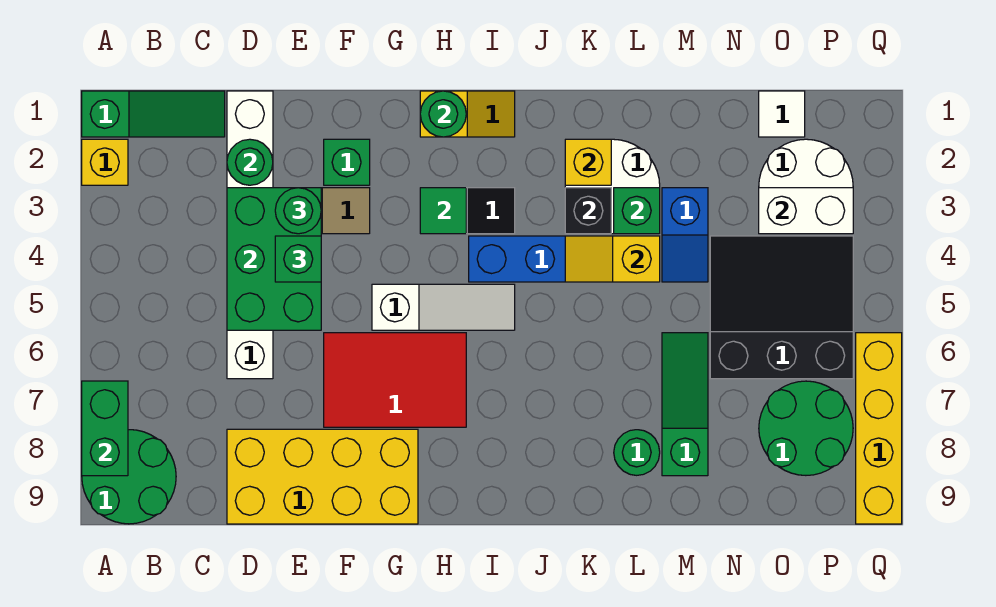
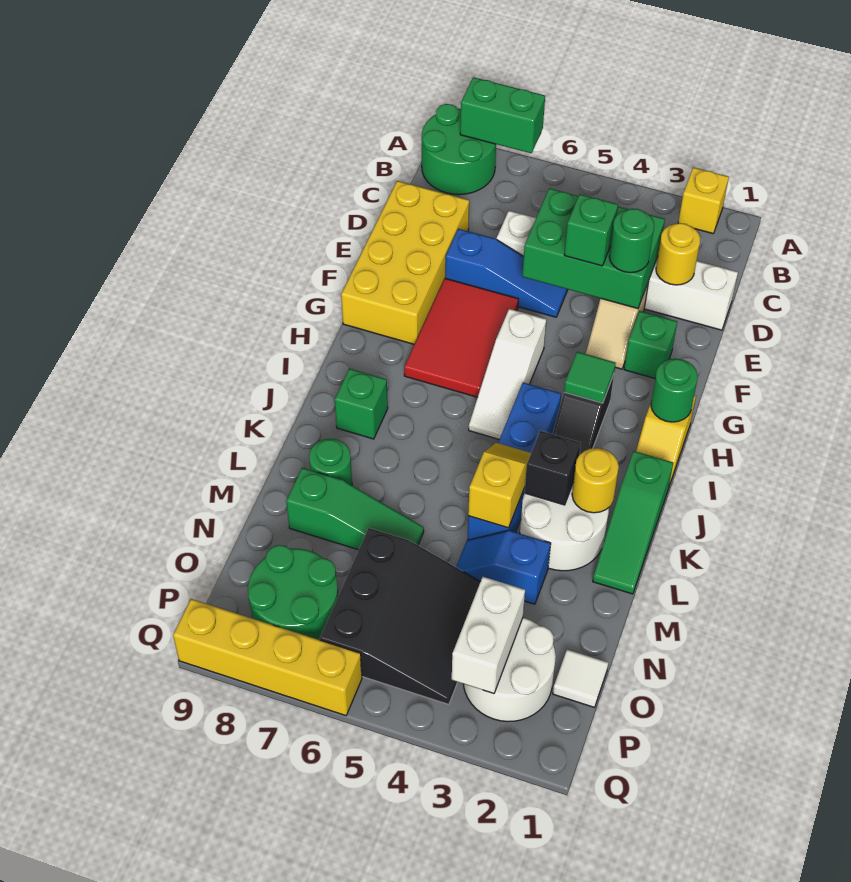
green slope A1:C1 level 1 top A -> green slope J1:L1 level 1 top J
green round brick D2 level 2 -> yellow round brick D2 level 2
none -> blue slope E5:E7 level 1 top 7
yellow brick K2 level 2 -> yellow round brick K2 level 2
green brick L3 level 2 -> green brick J8 level 1

